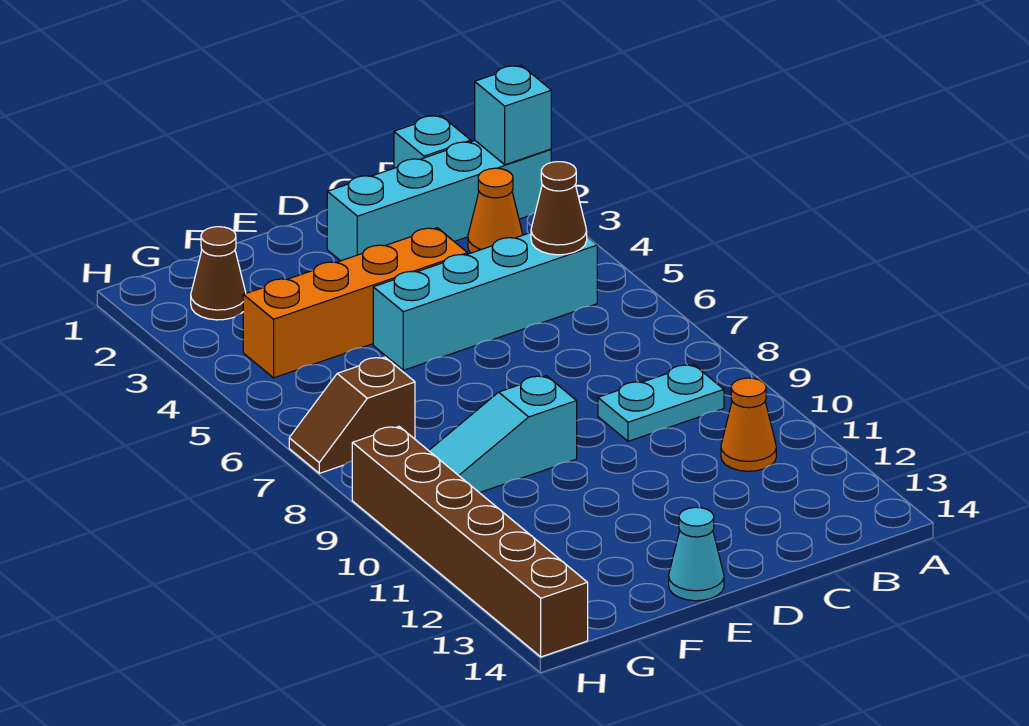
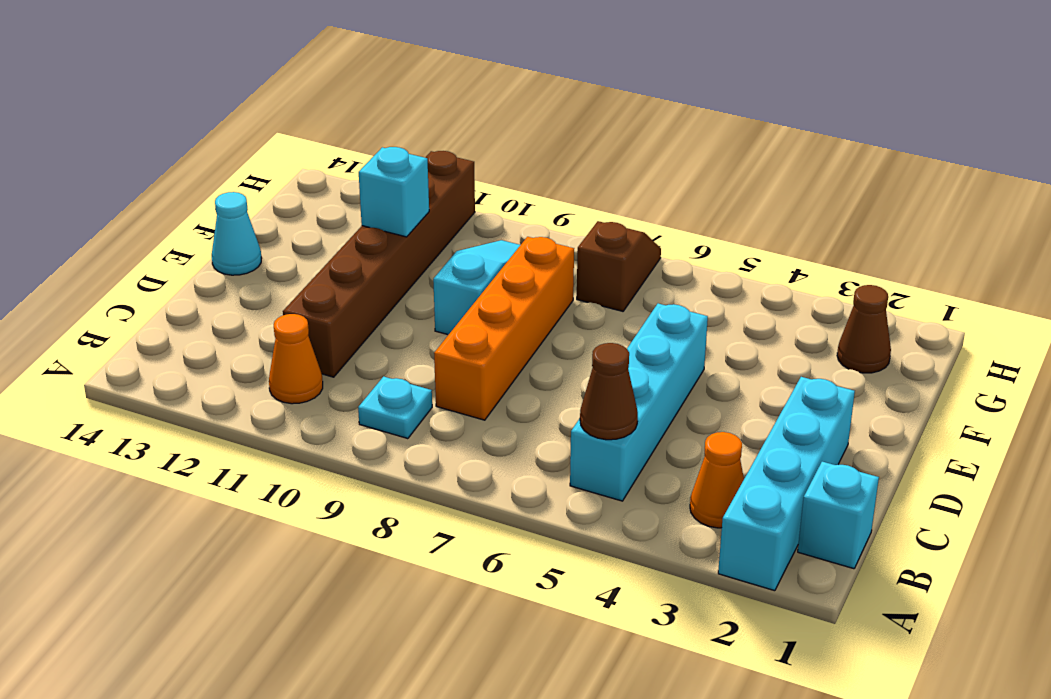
cyan brick A2 level 2 -> cyan brick F11 level 2
cyan plate B9:C9 level 1 -> cyan plate B9 level 1
orange brick D4:G4 level 1 -> orange brick C8:F8 level 1
brown brick H9:H14 level 1 -> brown brick C11:H11 level 1

